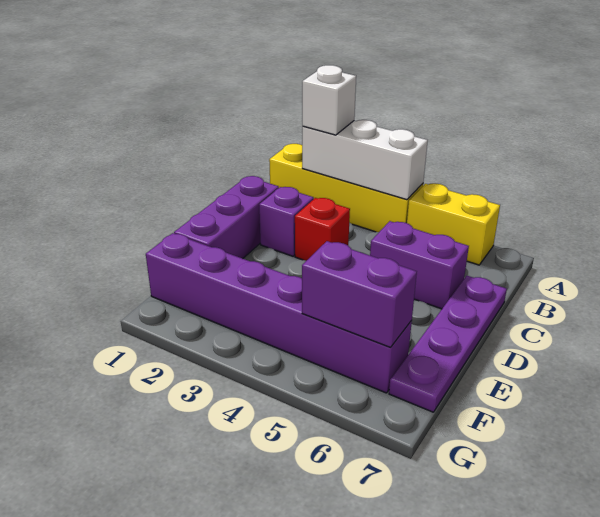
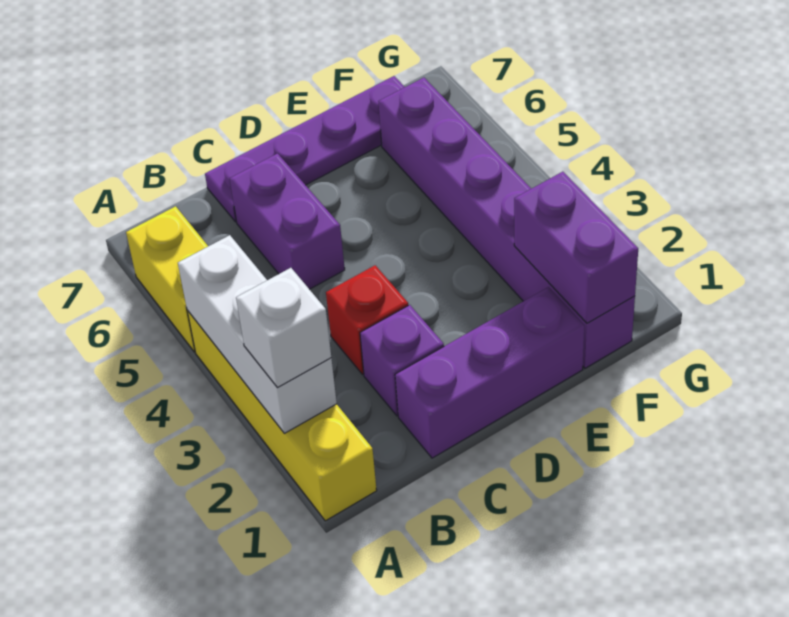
purple brick F5:F6 level 2 -> purple brick F1:F2 level 2

